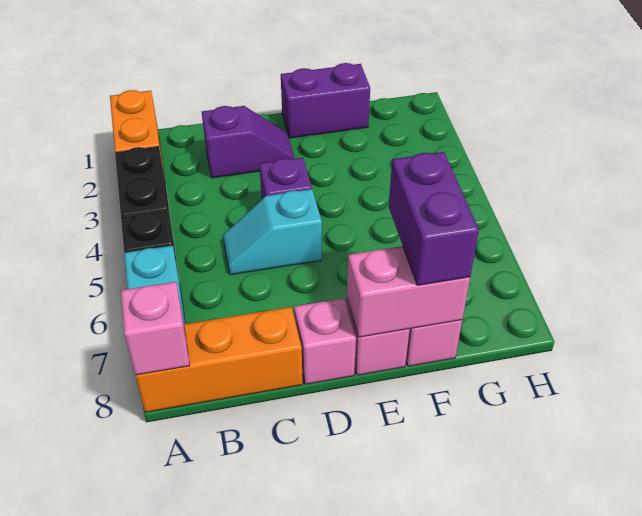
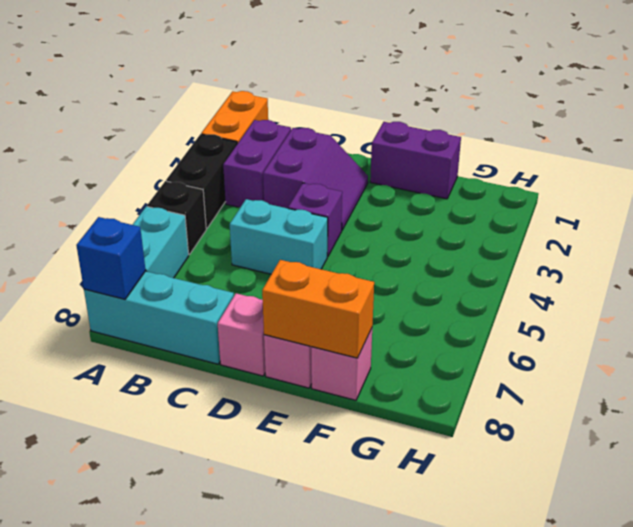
orange brick A8:C8 level 1 -> cyan brick A8:C8 level 1
pink brick A8 level 2 -> blue brick A8 level 2
purple slope C2:D2 level 1 top C -> purple slope C2:D3 level 1 top C
cyan slope C5:D5 level 1 top D -> cyan brick C5:D5 level 1
pink brick E8:F8 level 2 -> orange brick E8:F8 level 2
purple brick F7:F8 level 3 -> purple brick B2:B3 level 1

